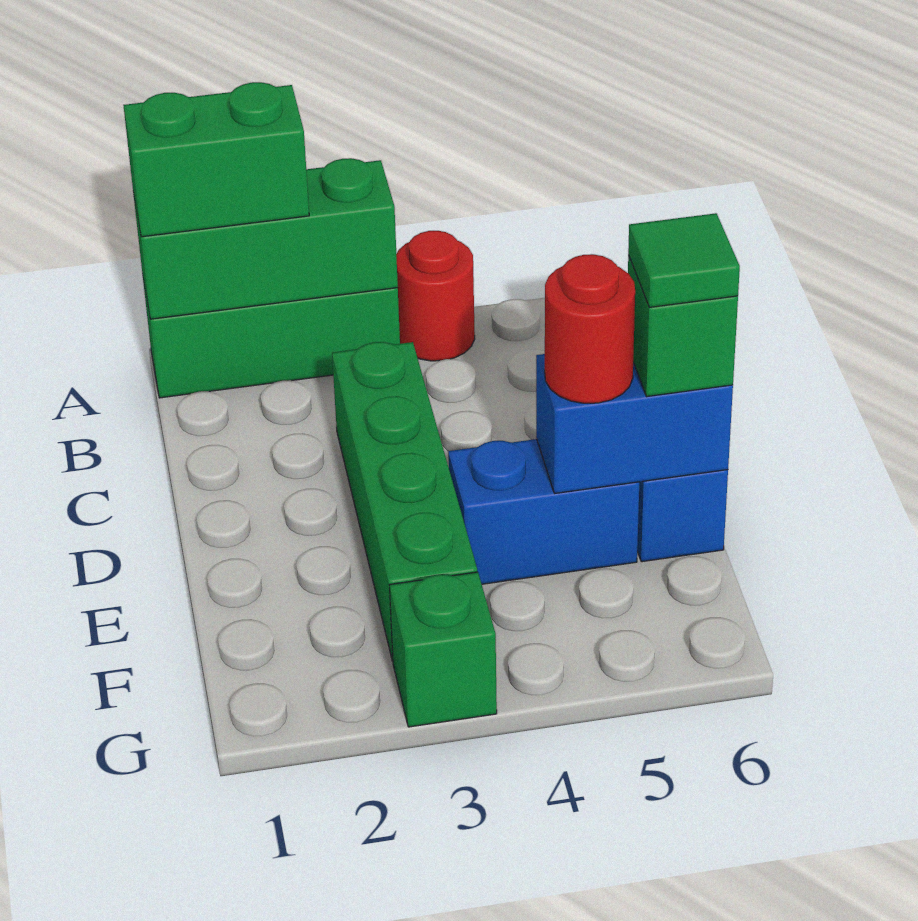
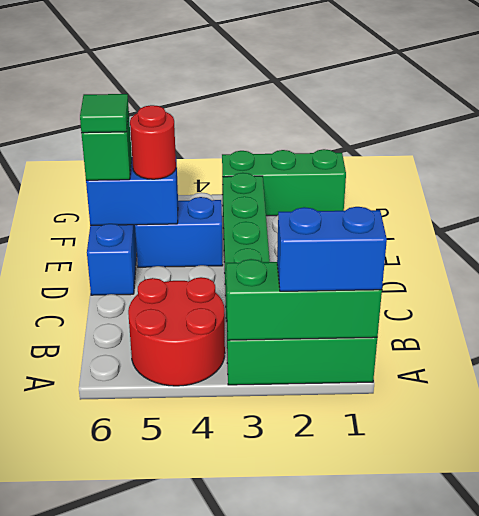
green brick A1:A2 level 3 -> blue brick A1:A2 level 3
red round brick A4 level 1 -> red round brick A4:B5 level 1
green brick G3 level 1 -> green brick G1:G3 level 1

